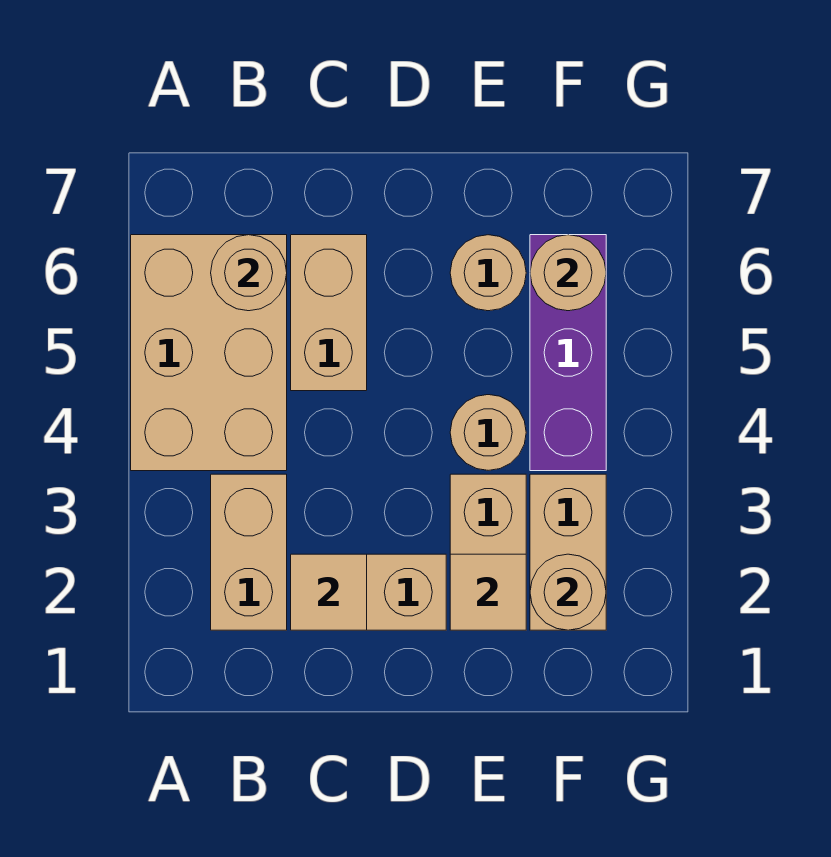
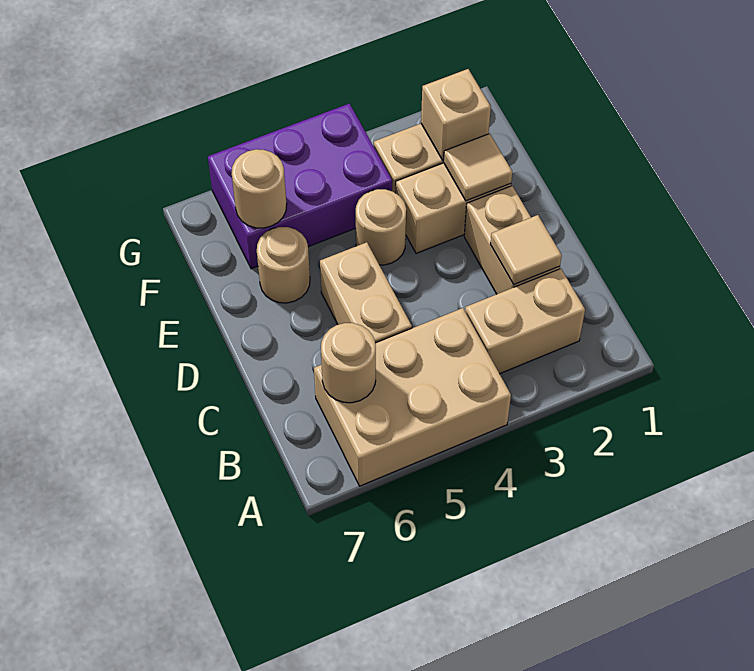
tan brick C5:C6 level 1 -> tan brick C5:D5 level 1
tan round brick F2 level 2 -> tan brick F2 level 2
purple brick F4:F6 level 1 -> purple brick F4:G6 level 1

